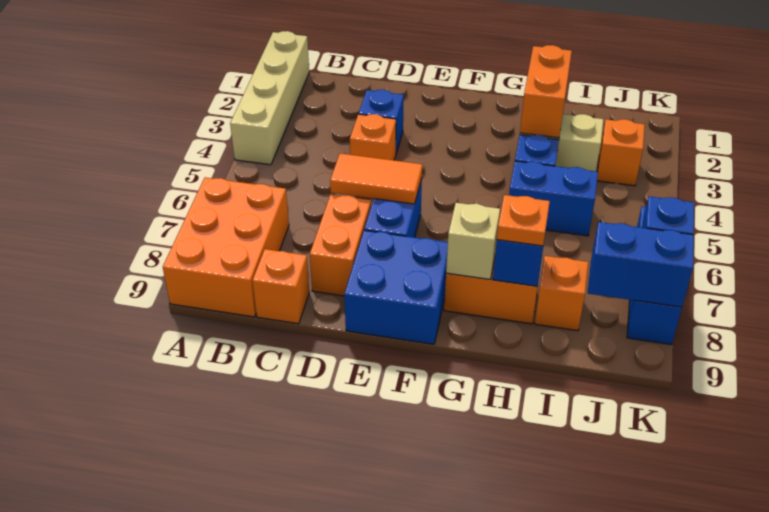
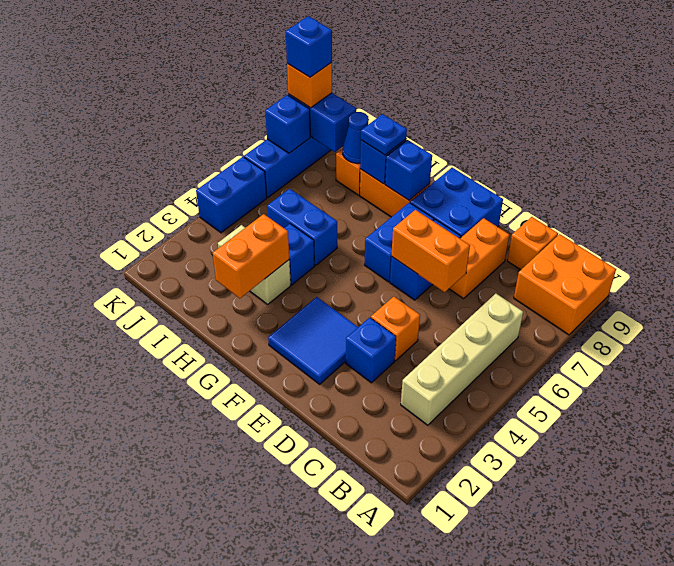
tan brick A1:A4 level 1 -> tan brick B3:B6 level 1
orange brick A7:B9 level 1 -> orange brick A8:B9 level 1
orange tile D6:E6 level 2 -> orange brick D6:E6 level 2
none -> blue tile E2:F3 level 1
none -> blue brick F6:F7 level 1
tan brick G8 level 2 -> blue brick G8 level 2
orange plate H8 level 3 -> blue plate H8 level 3
none -> blue cone I8 level 2
orange brick J3 level 1 -> orange brick K8 level 3
none -> blue brick K4:K5 level 1
none -> blue brick K8 level 4

